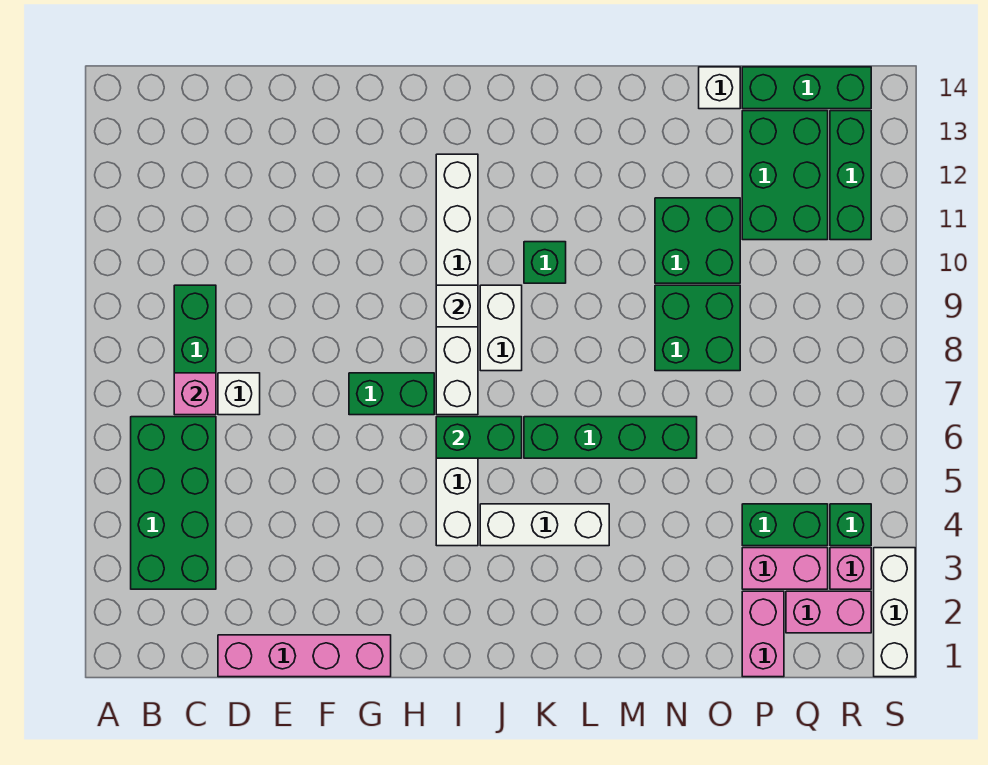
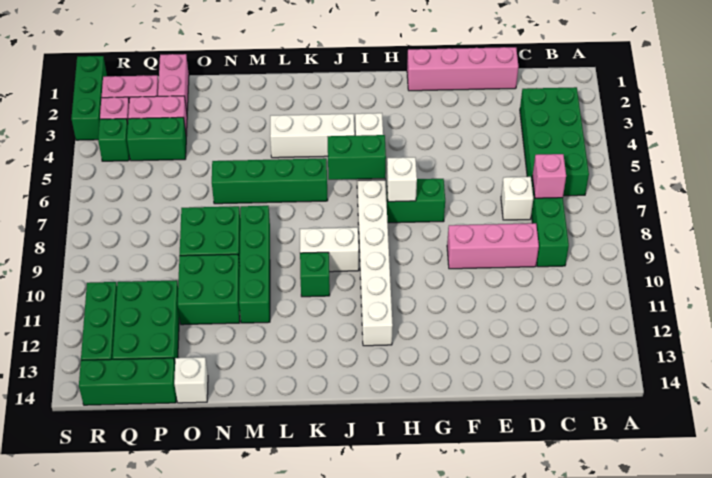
none -> pink brick D9:F9 level 1
white brick I9 level 2 -> white brick H7 level 2
white brick J8:J9 level 1 -> white brick J9:K9 level 1
none -> green brick M8:M11 level 1
white brick S1:S3 level 1 -> green brick S1:S3 level 1

